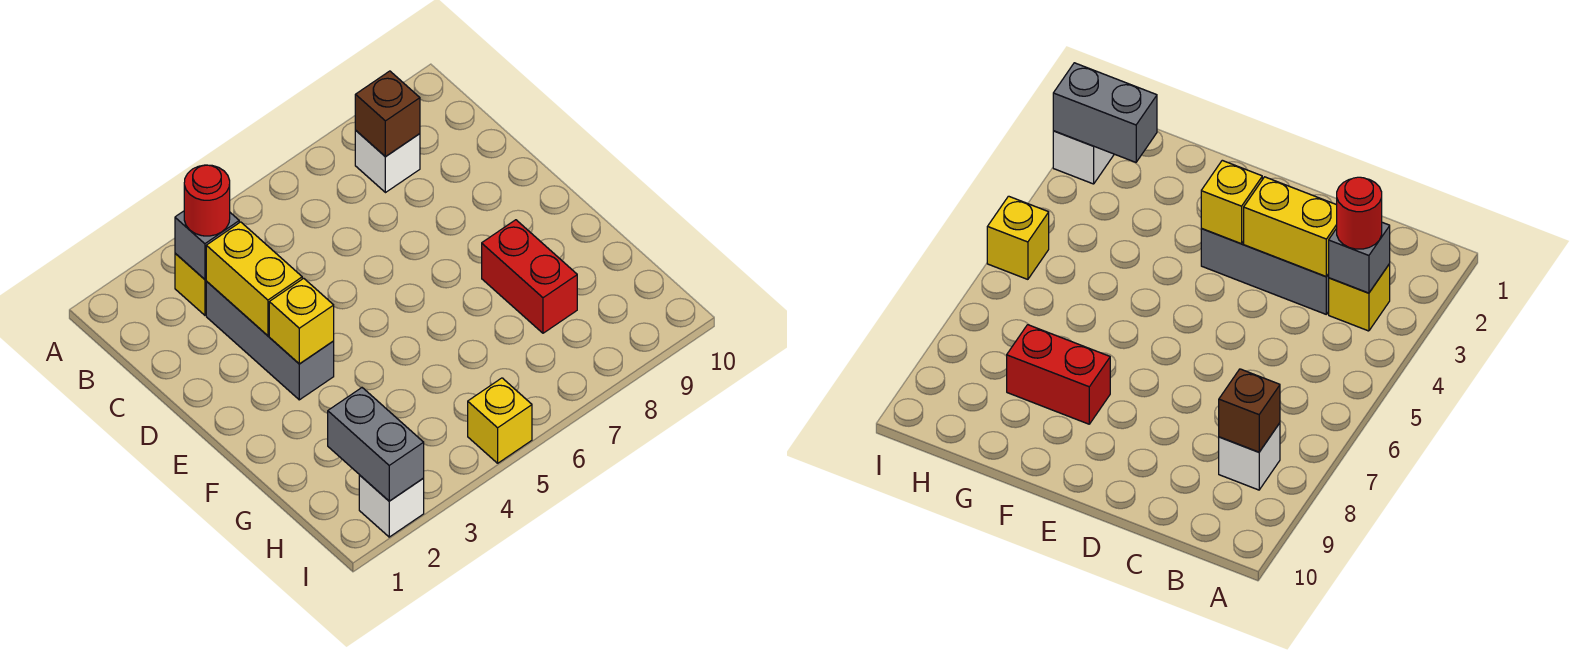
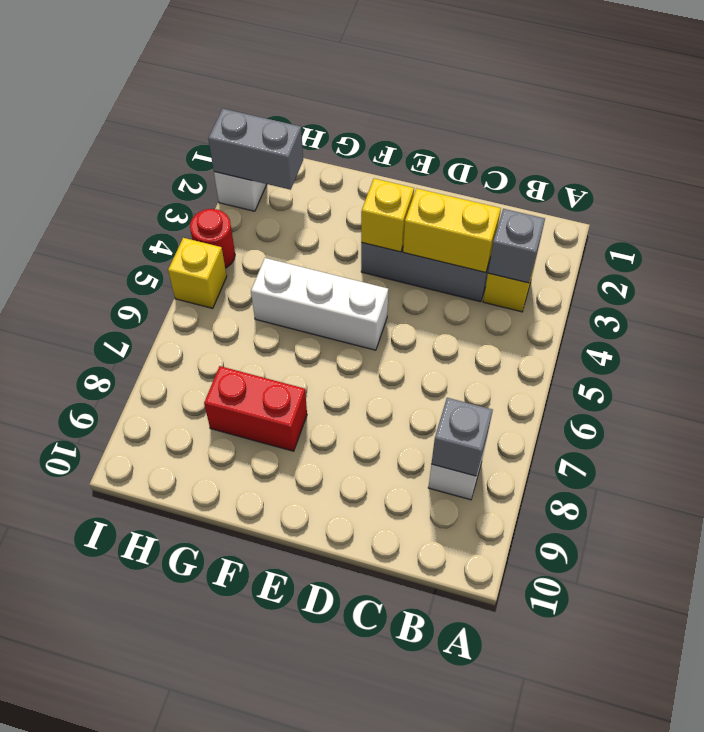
red round brick B3 level 3 -> red round brick I4 level 1
brown brick B8 level 2 -> grey brick B8 level 2
none -> white brick E5:G5 level 1

